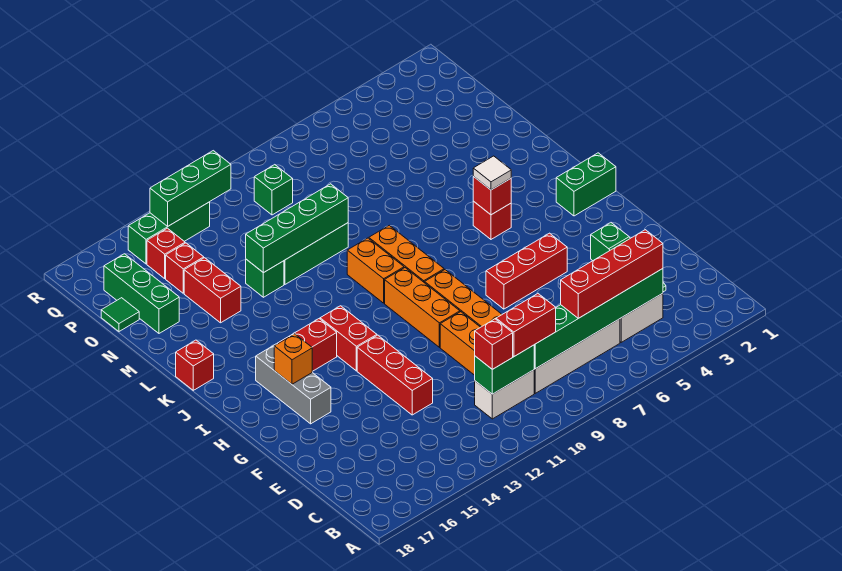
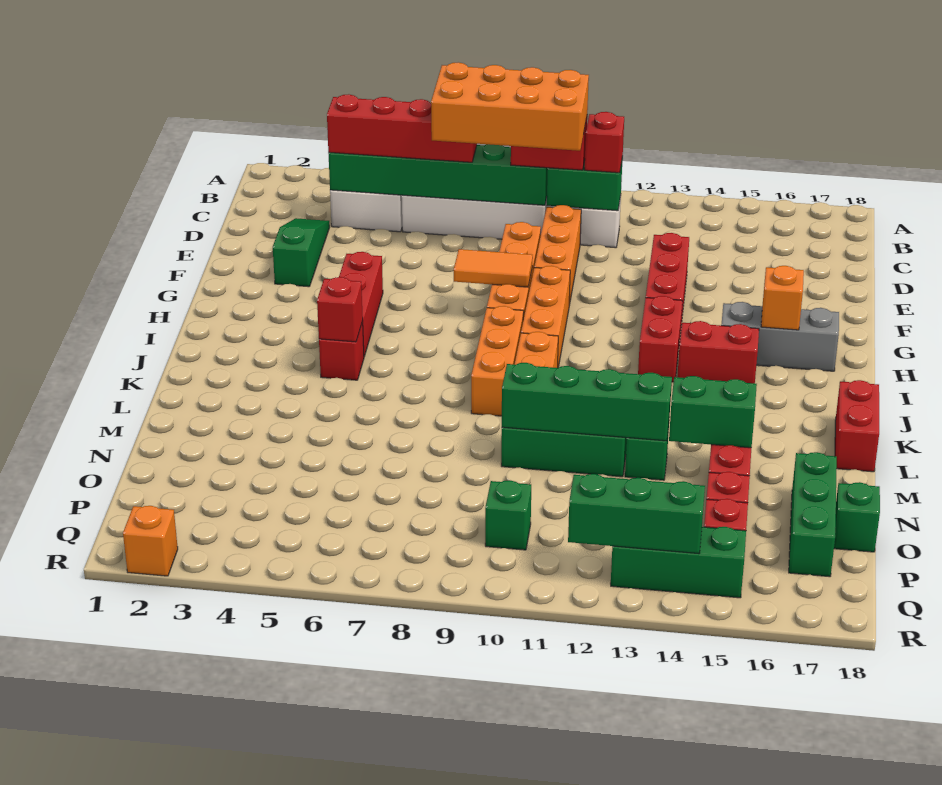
none -> orange brick C7:D10 level 4
red brick G5:G7 level 1 -> red brick G5:I5 level 1
none -> orange tile G8:G9 level 2
grey brick G16:I16 level 1 -> grey brick H15:H17 level 1
green brick I1:I2 level 1 -> green brick M14:M15 level 2
white tile J5 level 3 -> none
red brick K18 level 1 -> red brick K18:L18 level 1
green tile O18 level 1 -> green brick O18 level 1
none -> orange brick R2 level 1

